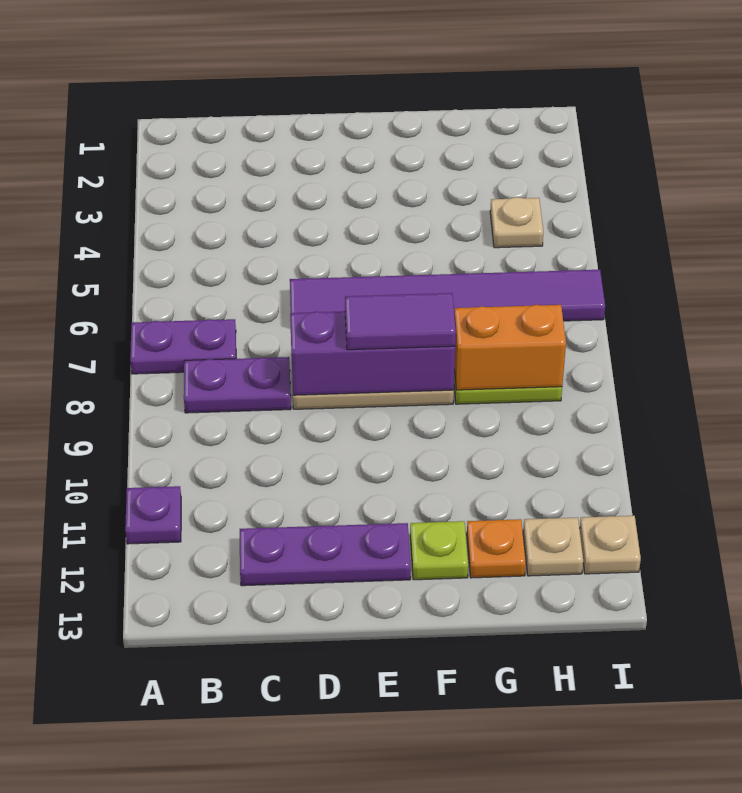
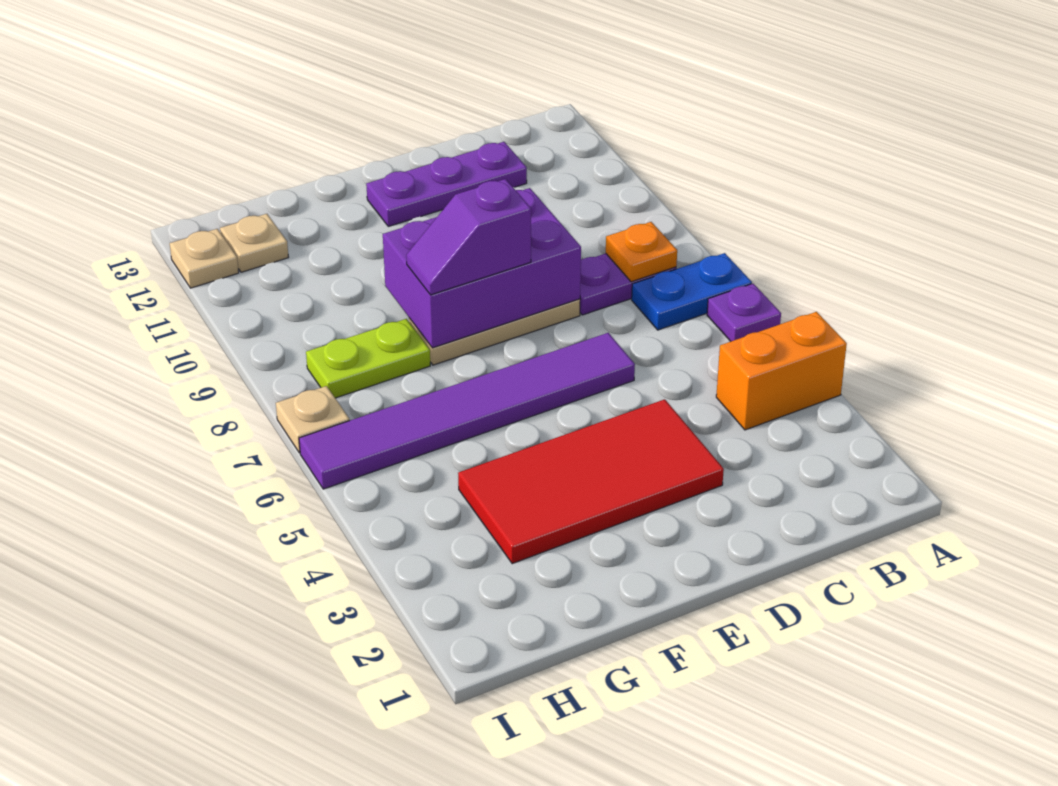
purple plate A7:B7 level 1 -> blue plate A7:B7 level 1
purple plate A11 level 1 -> purple plate A6 level 1
none -> red tile D3:G4 level 1
purple brick D8:F8 level 2 -> purple brick D8:F9 level 2
purple tile E8:F8 level 3 -> purple slope E8:F8 level 3 top E
lime plate F12 level 1 -> none
orange brick G8:H8 level 2 -> orange brick A4:B4 level 1
orange plate G12 level 1 -> orange plate B8 level 2
tan plate H4 level 1 -> tan plate I7 level 1

